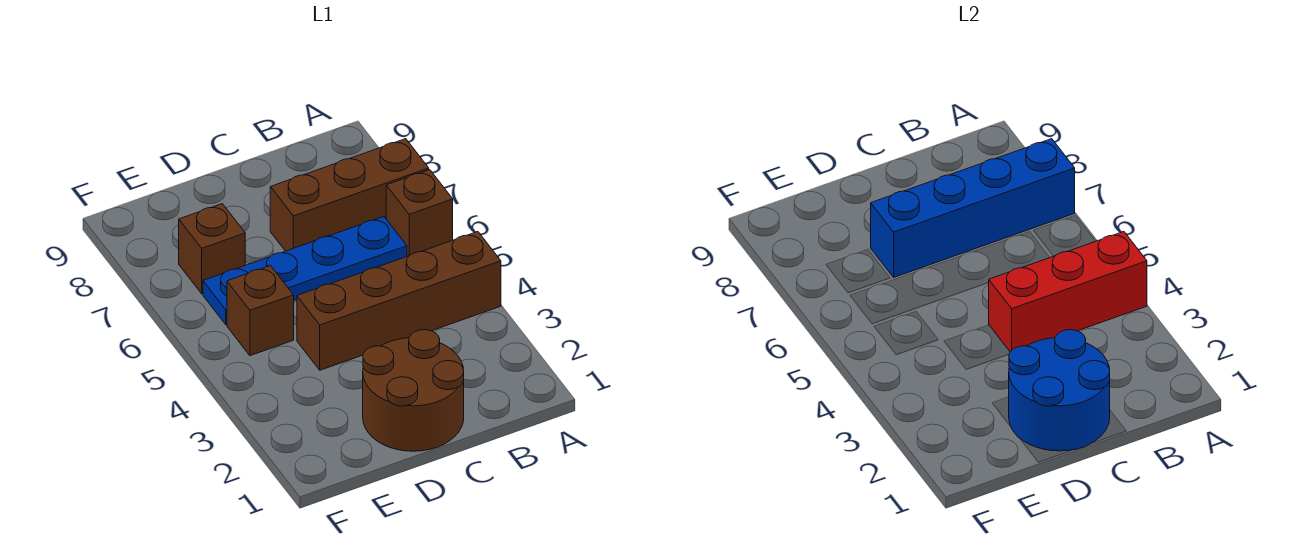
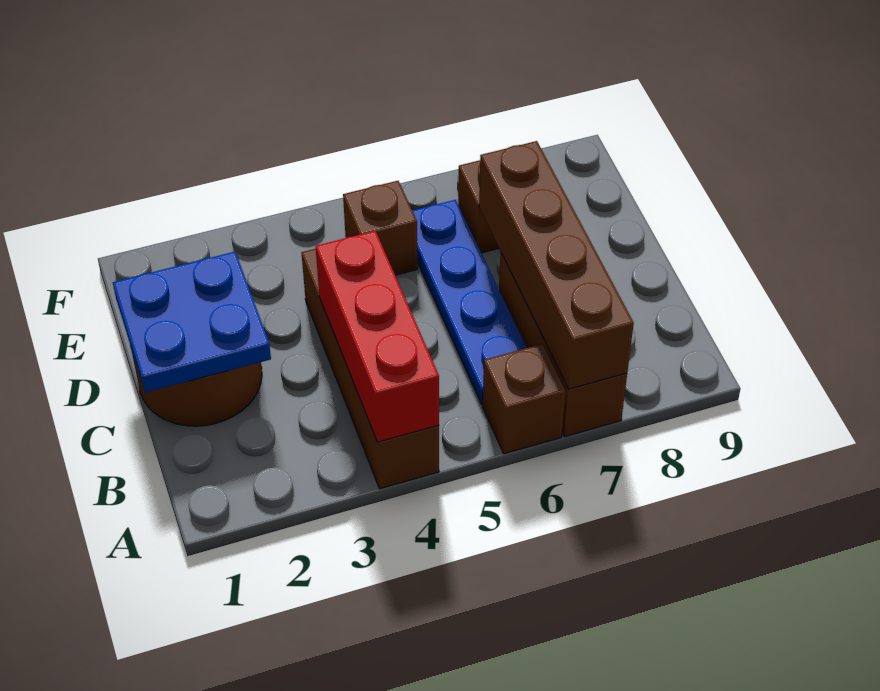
blue brick A7:D7 level 2 -> brown brick A7:D7 level 2
blue round brick C1:D2 level 2 -> blue plate C1:D2 level 2

